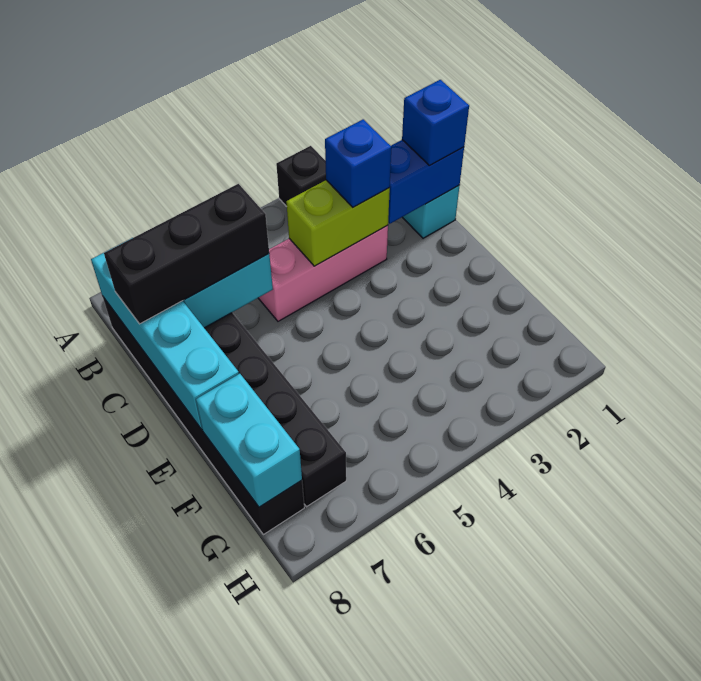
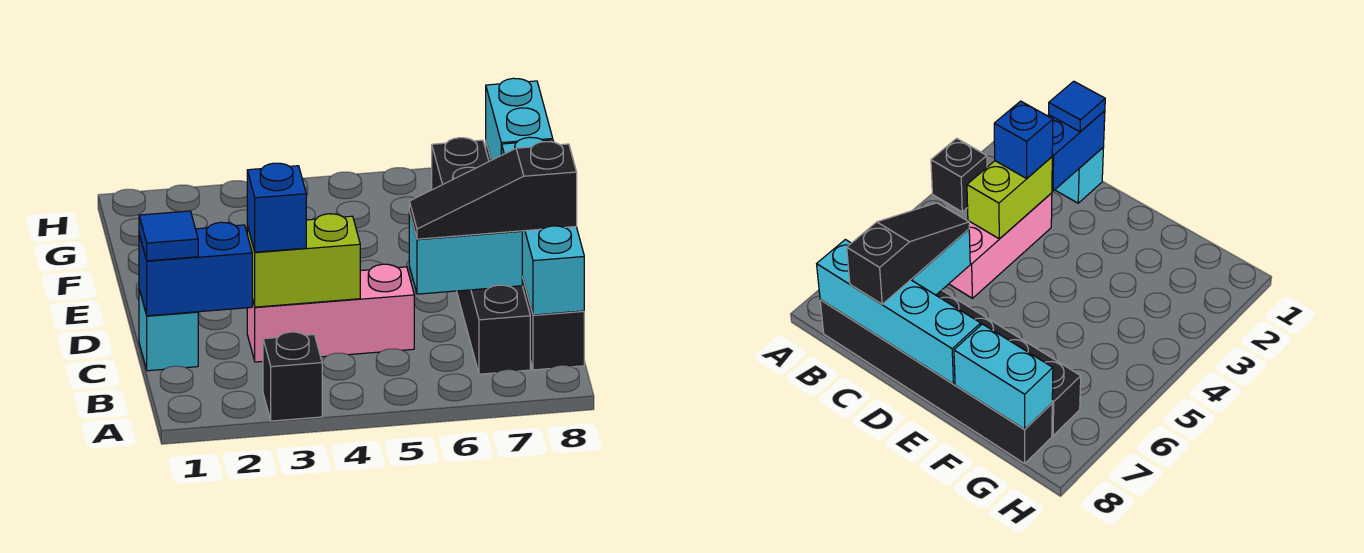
blue brick C1 level 3 -> blue tile C1 level 3
black brick C6:C8 level 3 -> black slope C6:C8 level 3 top 8

